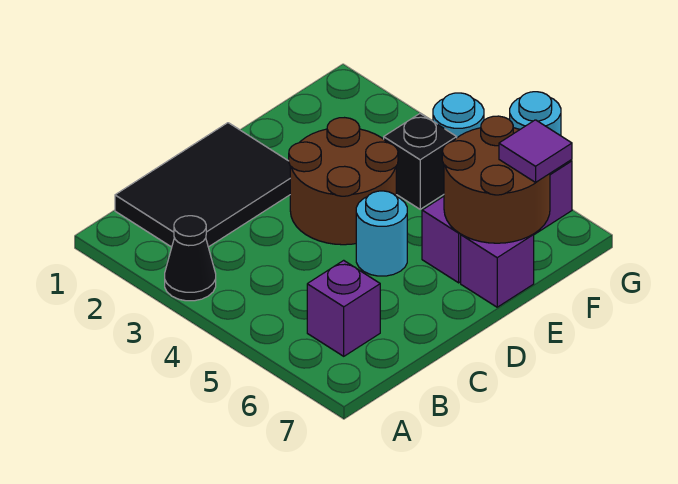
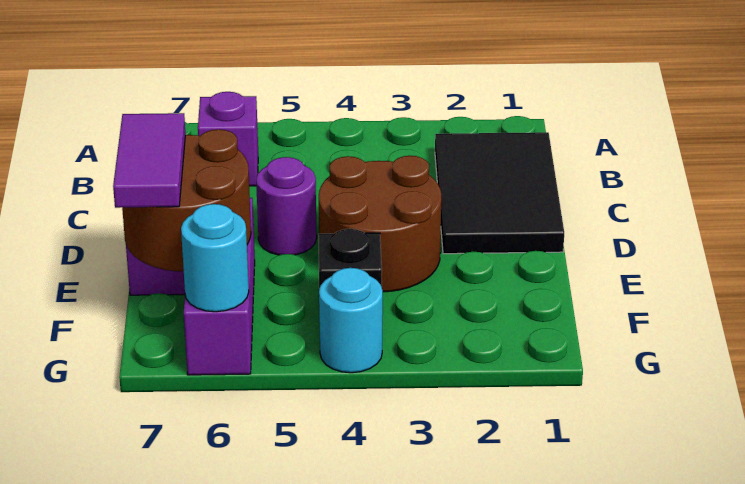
black cone A3 level 1 -> none
cyan round brick D5 level 1 -> purple round brick D5 level 1
purple tile F7 level 3 -> purple tile E7:F7 level 3

